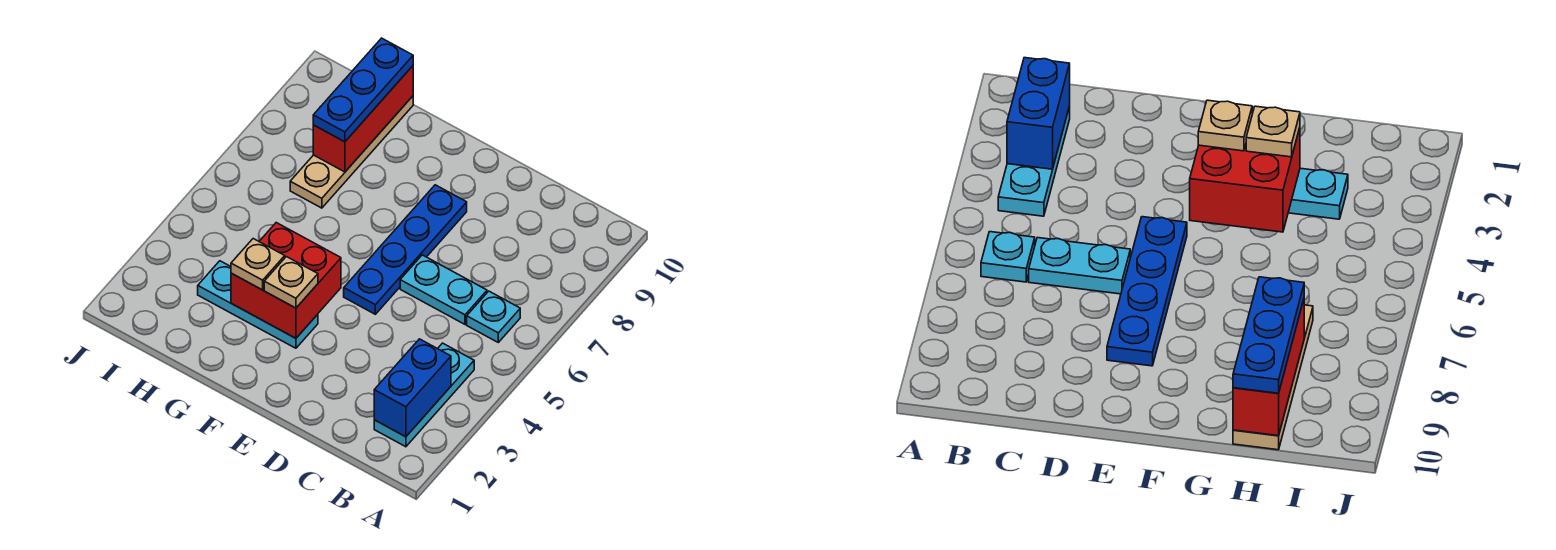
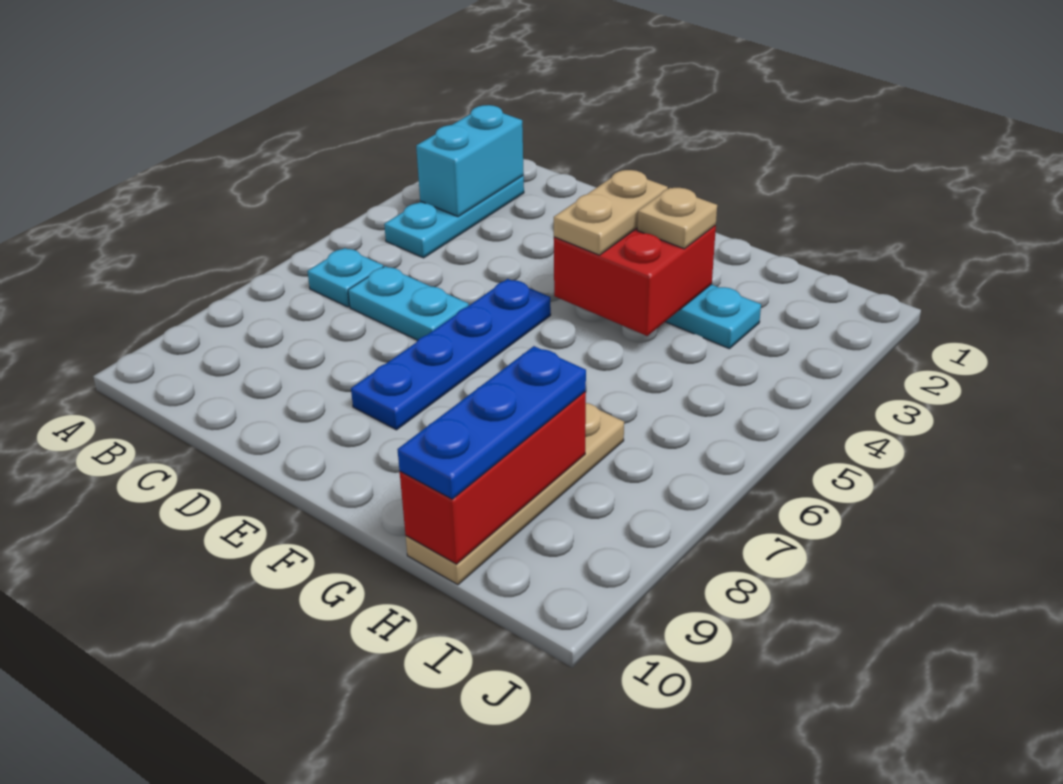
blue brick B2:B3 level 2 -> cyan brick B2:B3 level 2
tan plate F3 level 3 -> tan plate F3:F4 level 3

